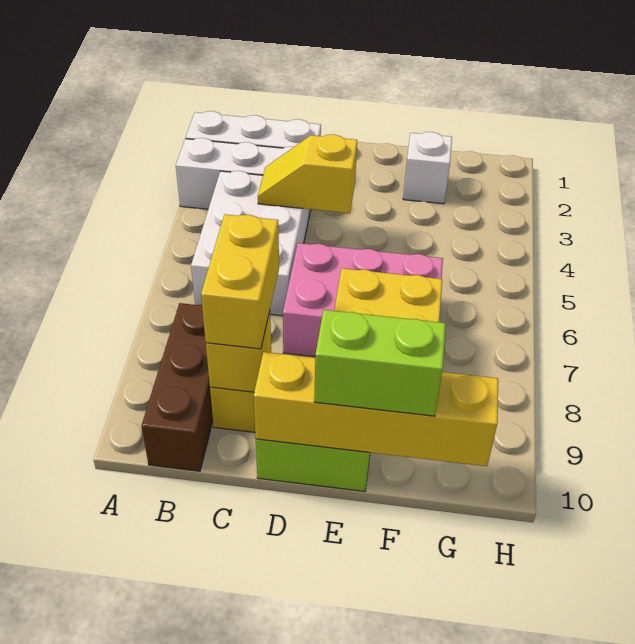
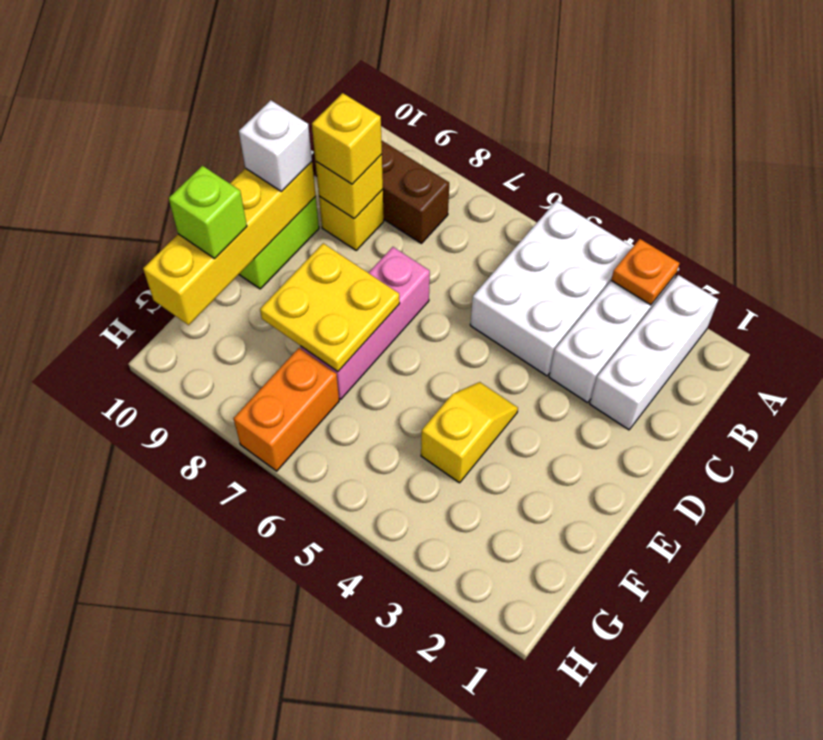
none -> orange plate A3 level 2
white brick B4:C6 level 1 -> white brick A4:C5 level 1
yellow slope C4:D4 level 2 top D -> yellow slope E4:F4 level 1 top F
yellow brick C8:C9 level 3 -> yellow brick C9 level 3
pink brick D6:F7 level 1 -> pink brick D7:F7 level 1
lime brick E10:F10 level 3 -> lime brick F10 level 3
white brick F2 level 1 -> white brick D10 level 3
none -> orange brick G7:H7 level 1

